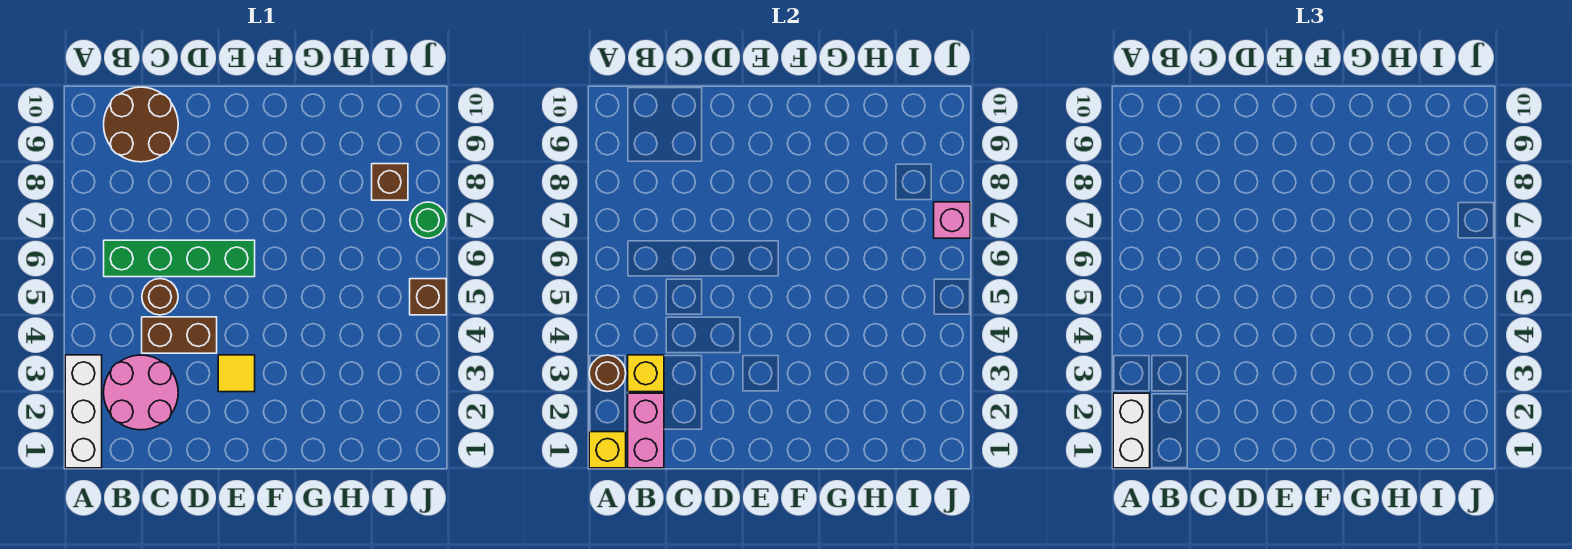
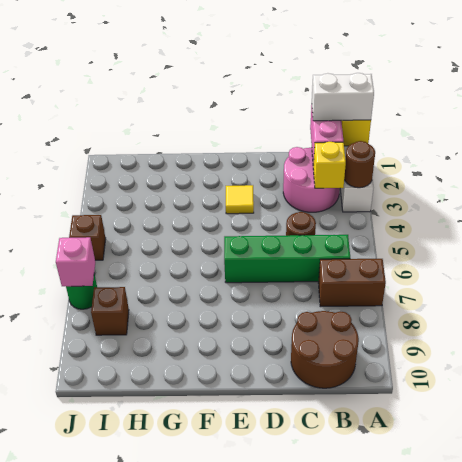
white brick A1:A2 level 3 -> white brick A1:B1 level 3
brown brick C4:D4 level 1 -> brown brick A7:B7 level 1

